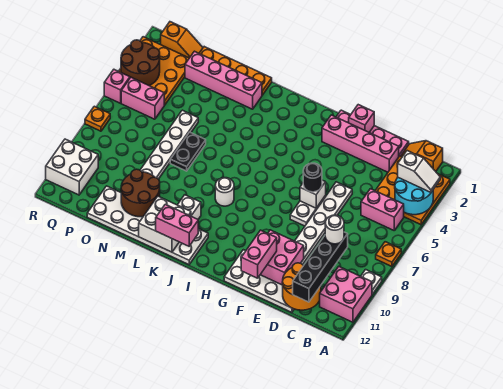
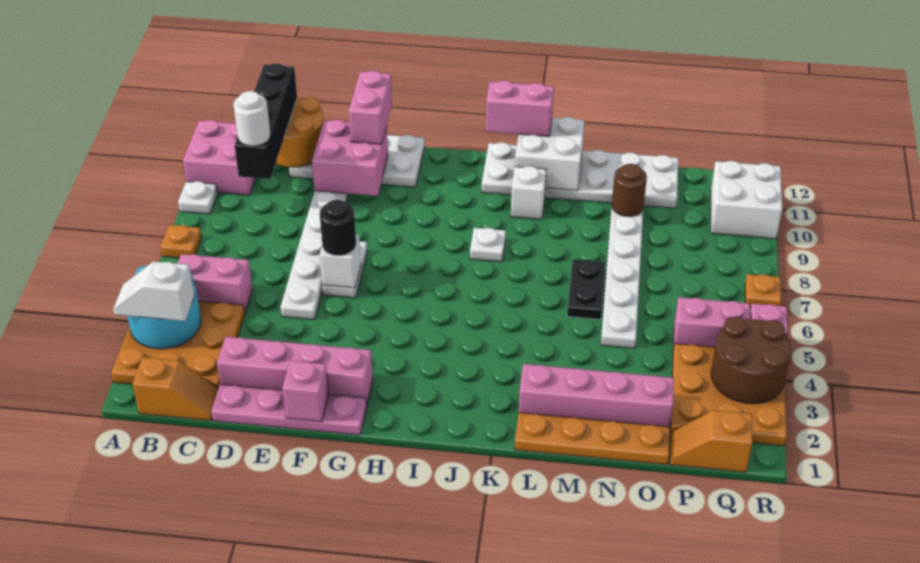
white round brick J8 level 1 -> white plate J8 level 1
brown round brick M10:N11 level 2 -> brown round brick N10 level 2

